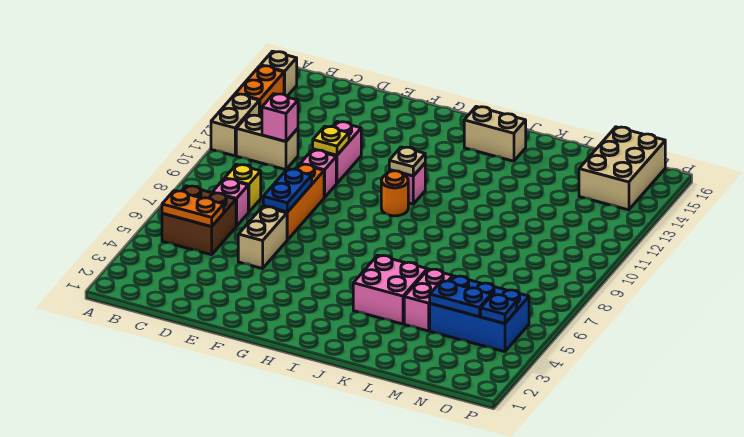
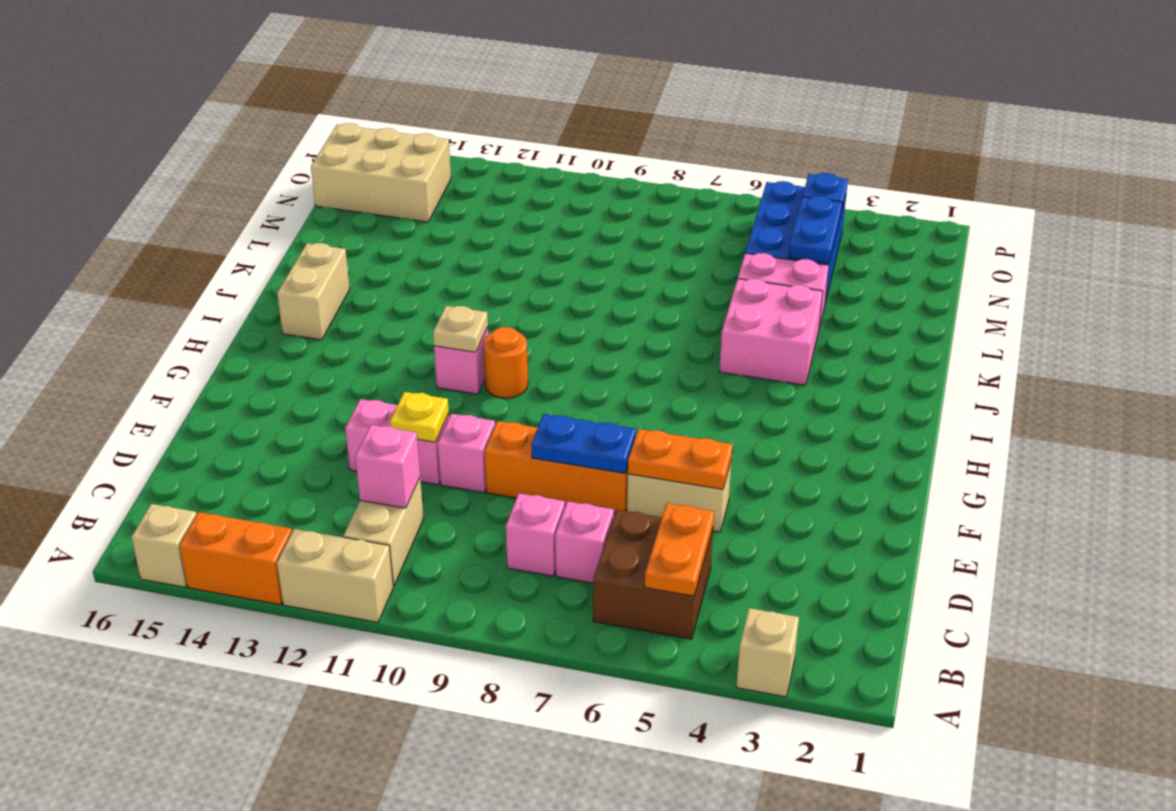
none -> tan brick A3 level 1
yellow brick C8 level 1 -> pink brick C8 level 1
none -> orange plate E5:E6 level 2

